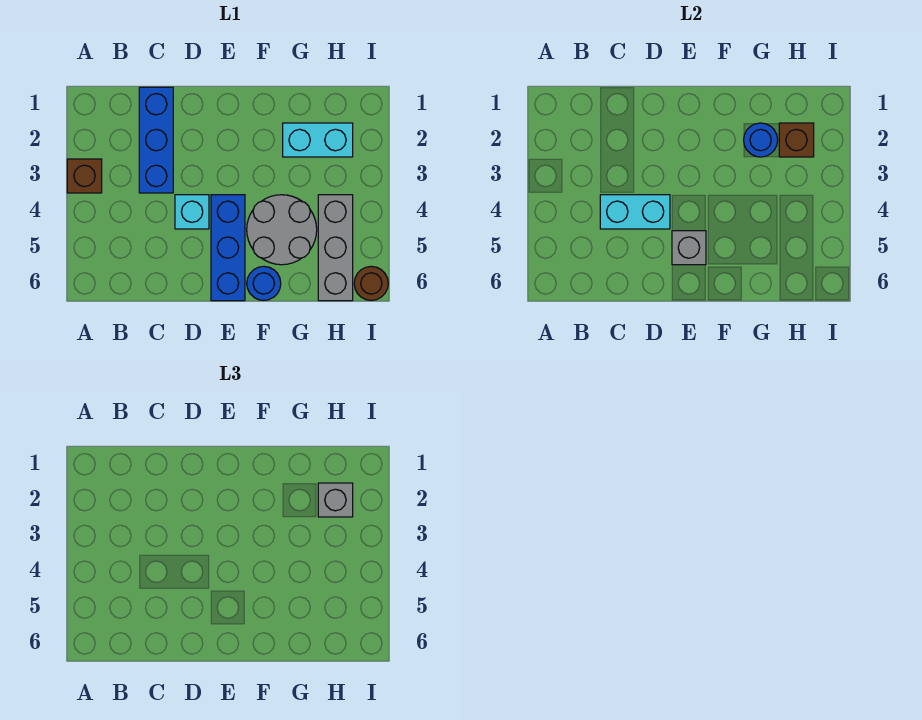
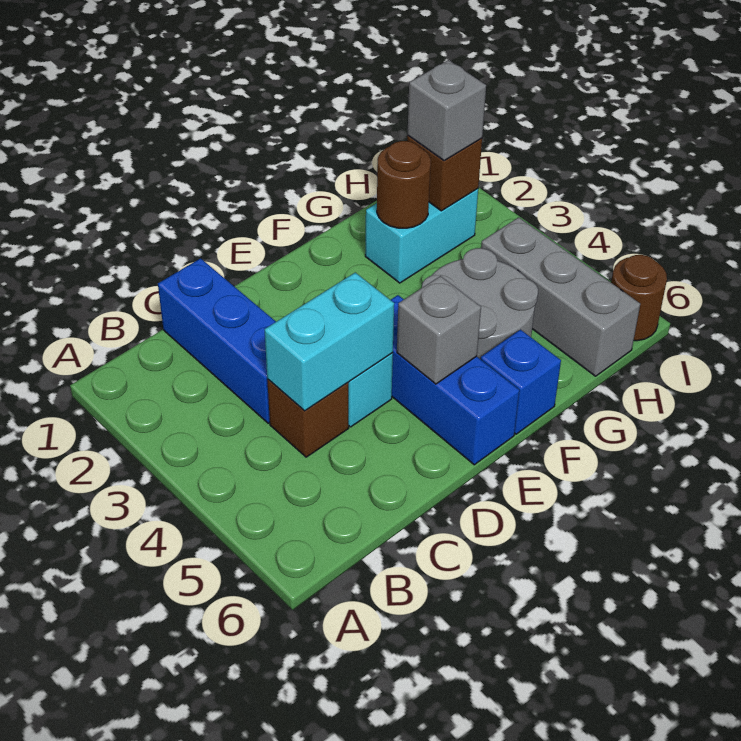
brown brick A3 level 1 -> brown brick C4 level 1
blue round brick F6 level 1 -> blue brick F6 level 1
blue round brick G2 level 2 -> brown round brick G2 level 2

